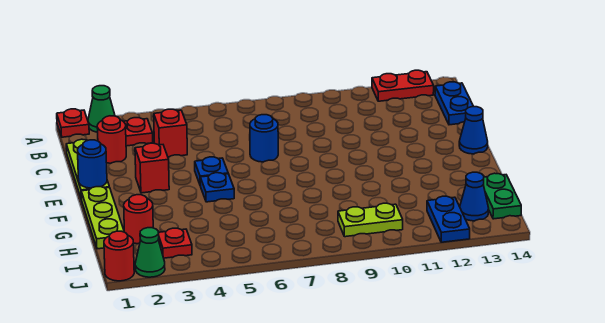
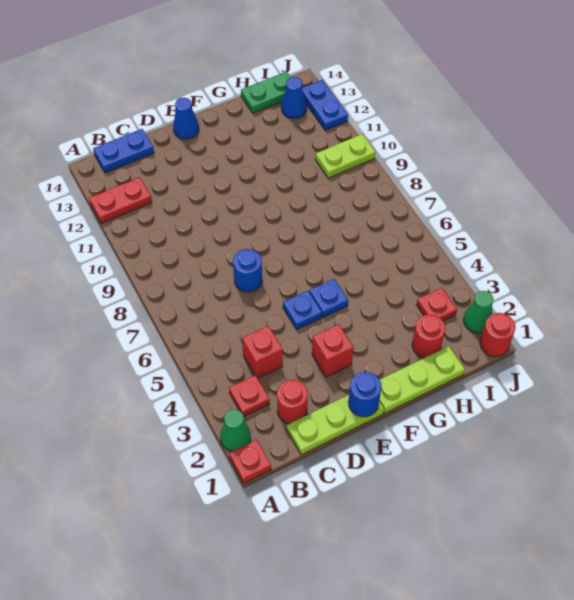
red plate A12:A13 level 1 -> red plate A12:B12 level 1
lime plate I9:I10 level 1 -> lime plate I10:J10 level 1
blue plate I12:J12 level 1 -> blue plate J12:J13 level 1

